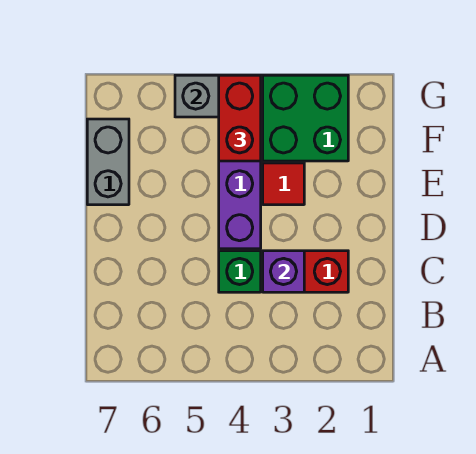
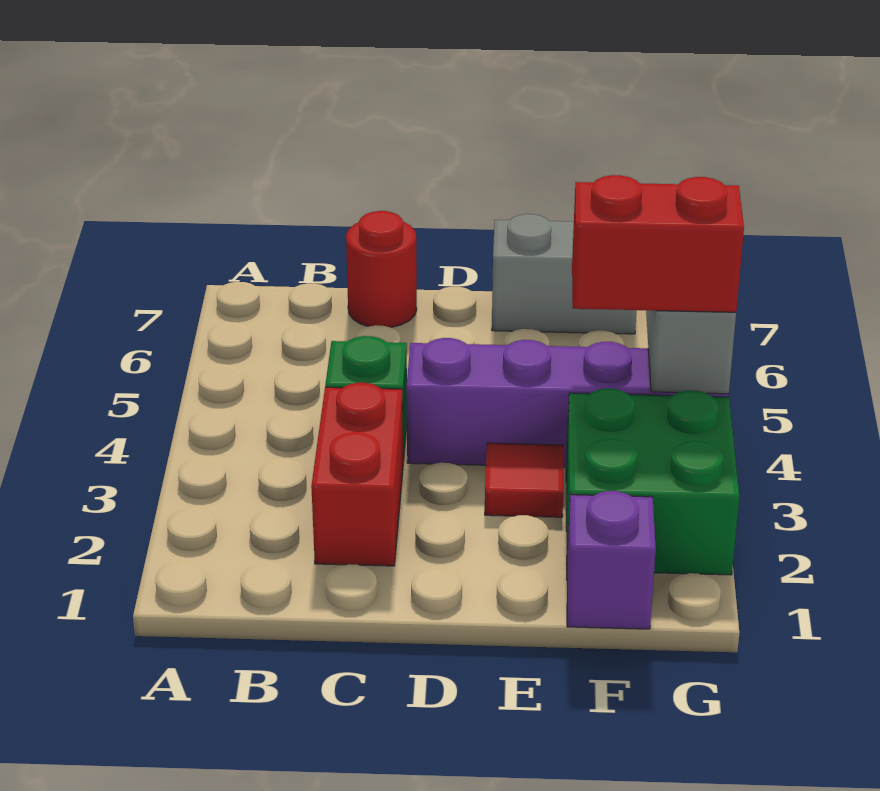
purple brick C3 level 2 -> purple brick F1 level 1
none -> red round brick C7 level 1

